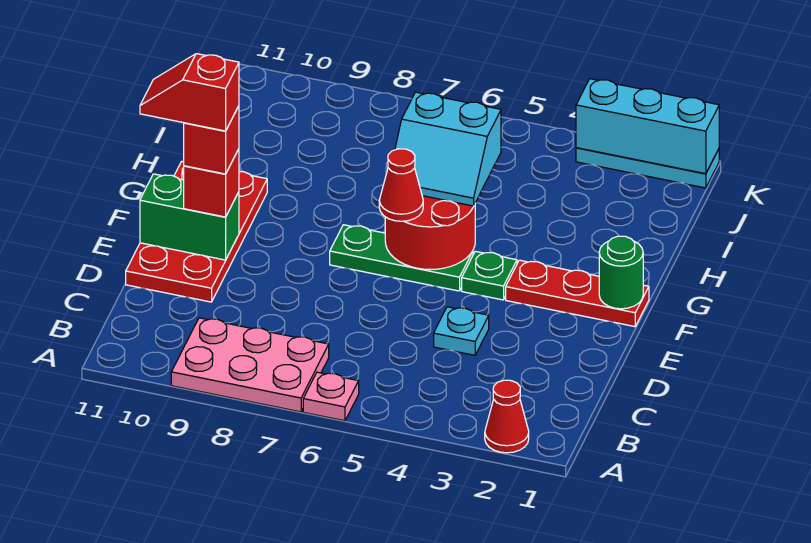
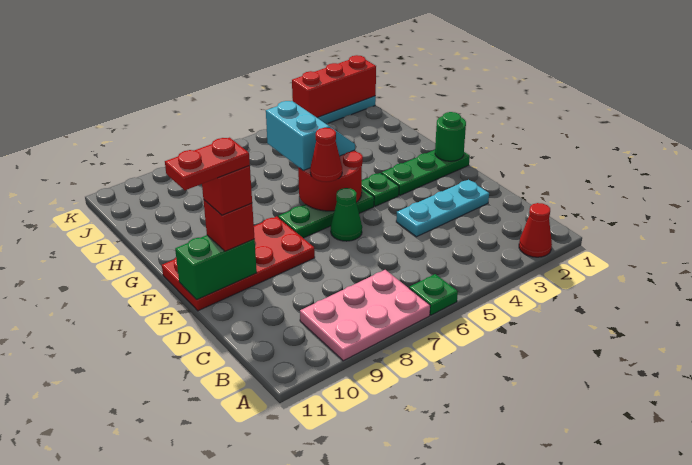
pink plate A6 level 1 -> green plate A6 level 1
cyan plate D4 level 1 -> cyan plate D2:D4 level 1
red plate D10:G11 level 1 -> red plate E8:F11 level 1
none -> green cone E6 level 1
red slope E10:E11 level 5 top 10 -> red plate E10:E11 level 5
red plate F1:F3 level 1 -> green plate F1:F3 level 1
cyan slope G5:H6 level 3 top H -> cyan slope G5:H6 level 3 top 6
cyan brick K1:K3 level 2 -> red brick K1:K3 level 2

